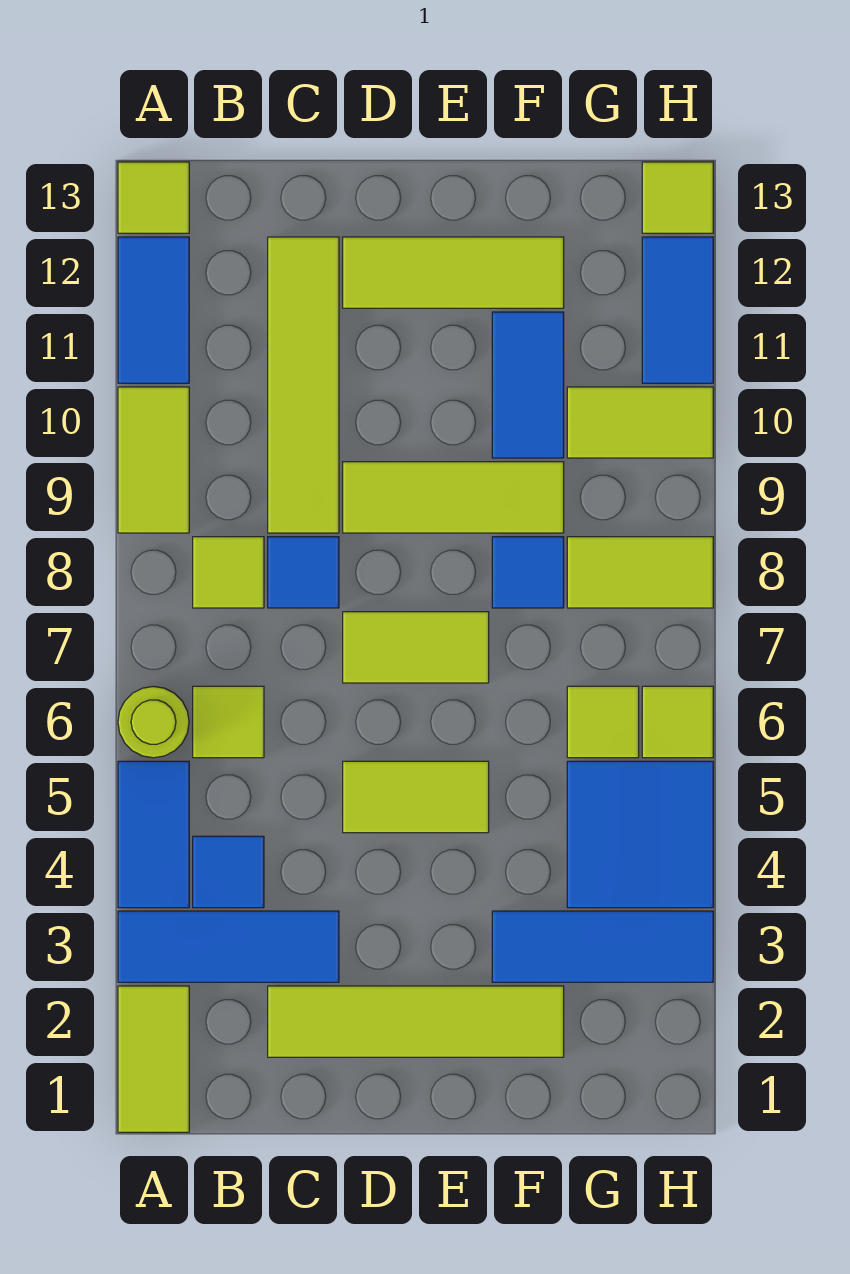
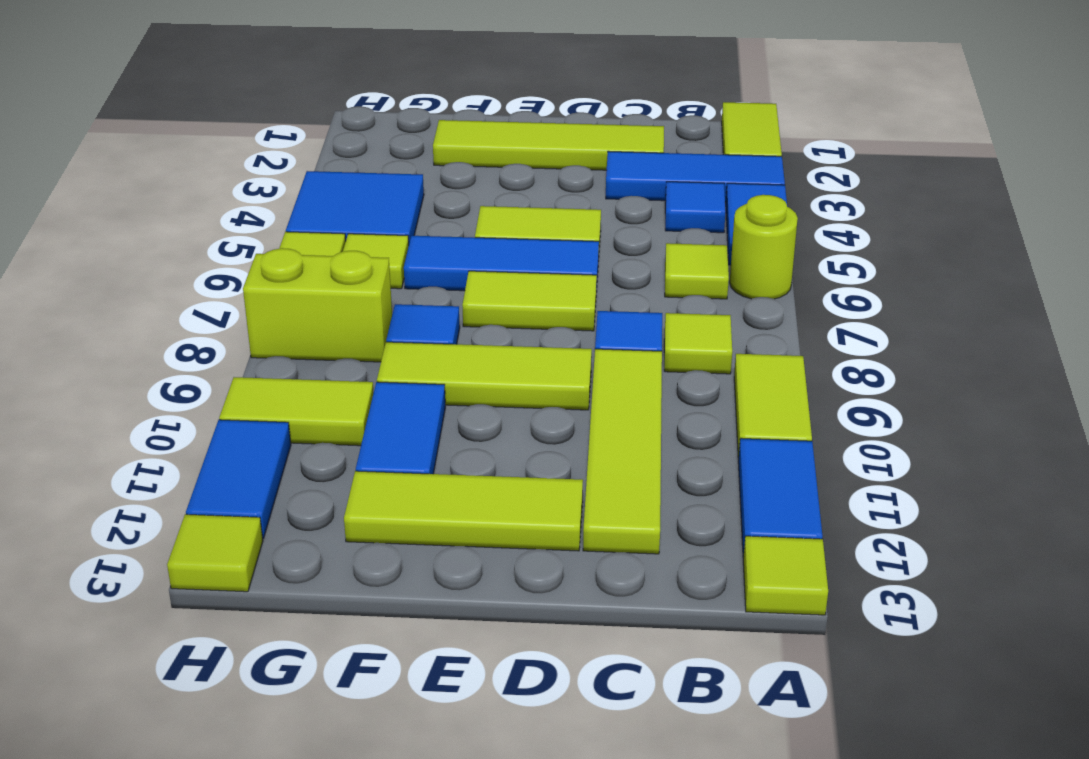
blue tile F3:H3 level 1 -> blue tile D6:F6 level 1
lime tile G8:H8 level 1 -> lime brick G8:H8 level 1

